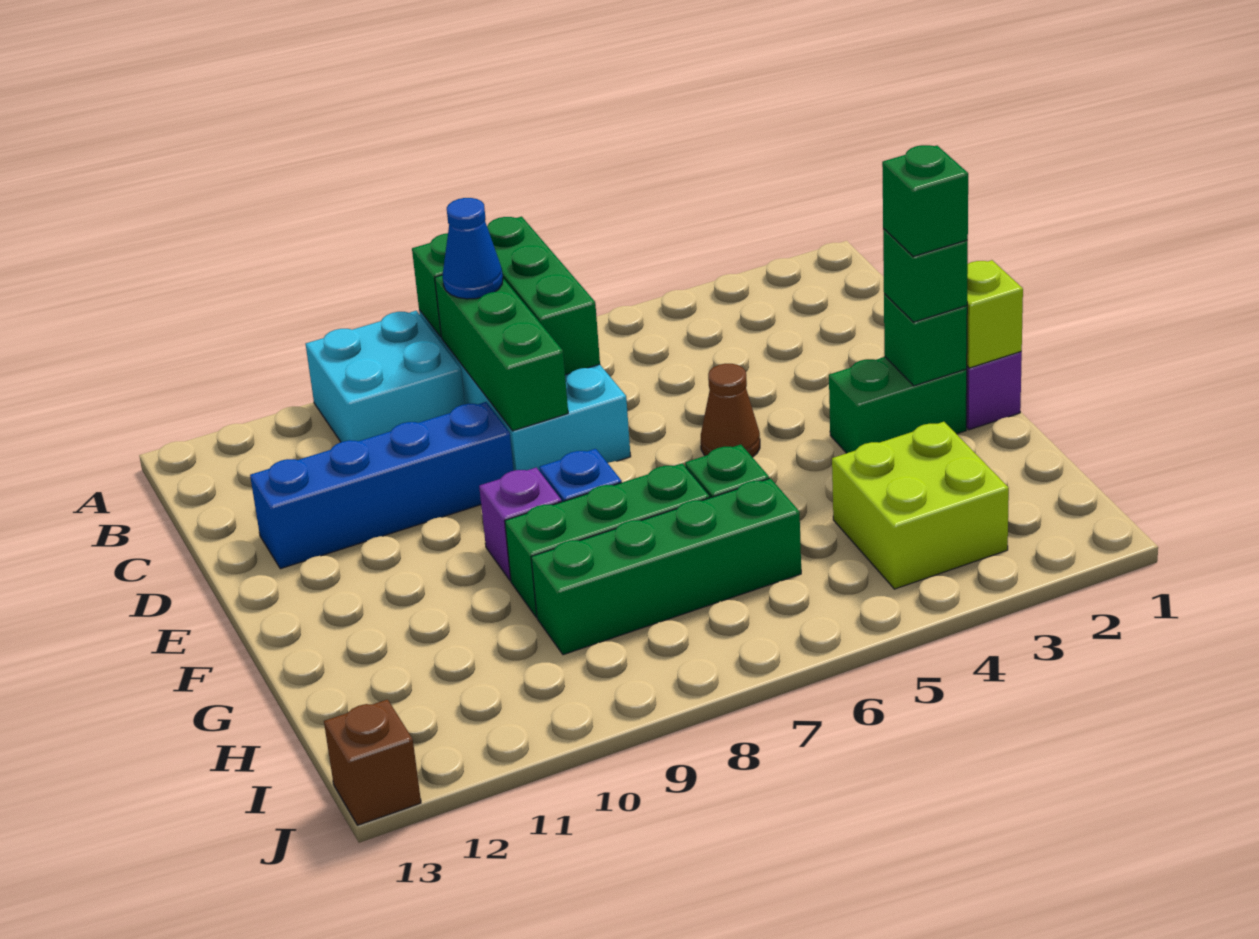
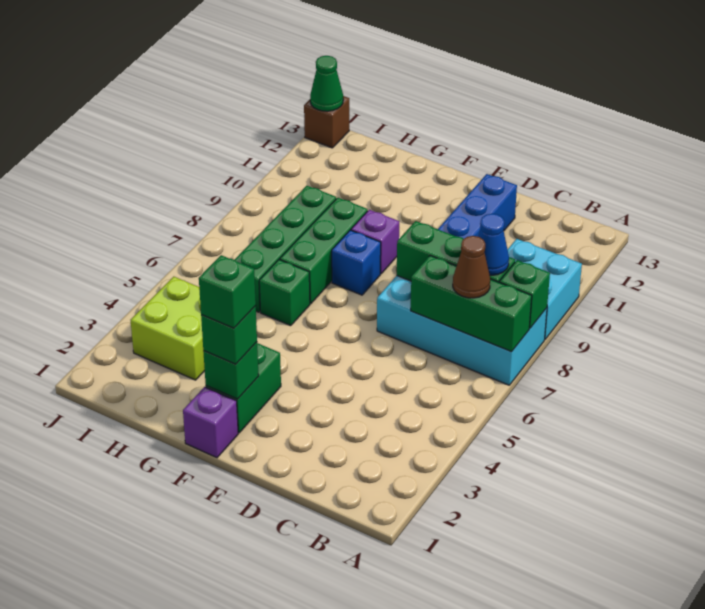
brown cone E5 level 1 -> brown cone B7 level 3
lime brick F1 level 2 -> none
none -> green cone J13 level 2

